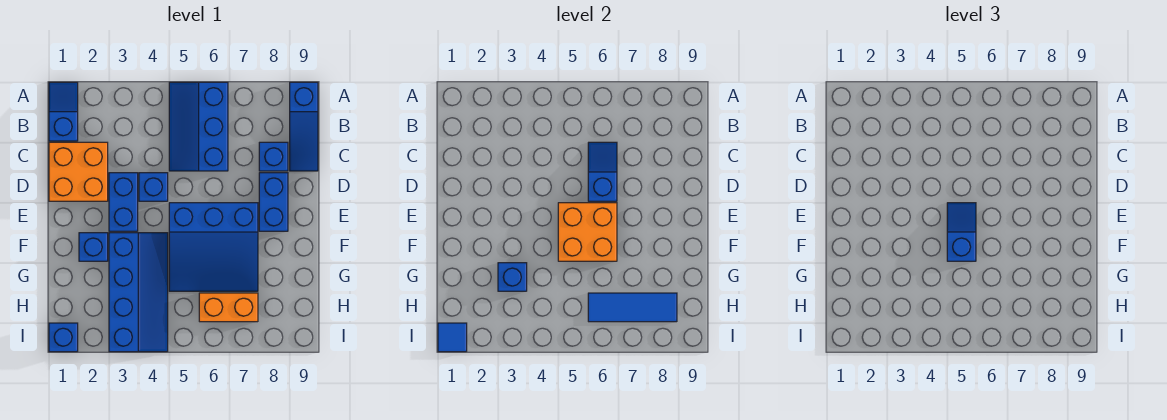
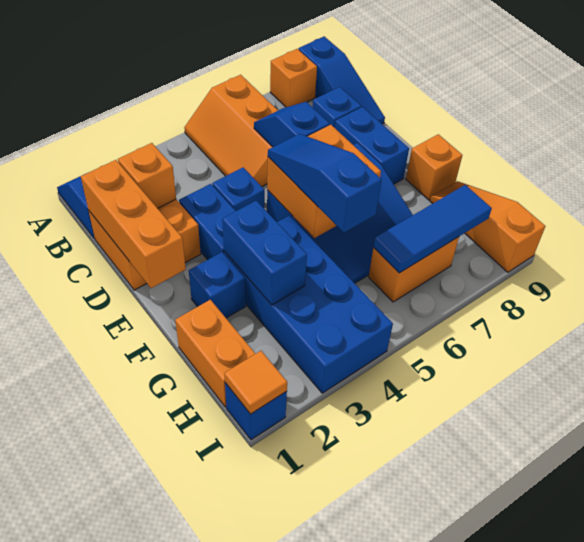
blue slope A5:C6 level 1 top 6 -> orange slope A5:C6 level 1 top 6
none -> orange brick A8 level 1
none -> orange brick C1:E1 level 2
none -> orange brick C2 level 2
blue slope E5:F5 level 3 top F -> blue slope E5:G5 level 3 top G
blue slope F3:I4 level 1 top 3 -> blue brick F3:I4 level 1
none -> orange brick F9 level 1
none -> orange brick G1:H1 level 1
blue brick G3 level 2 -> blue brick F3:G3 level 2
none -> orange slope G9:I9 level 1 top I
blue tile I1 level 2 -> orange tile I1 level 2

